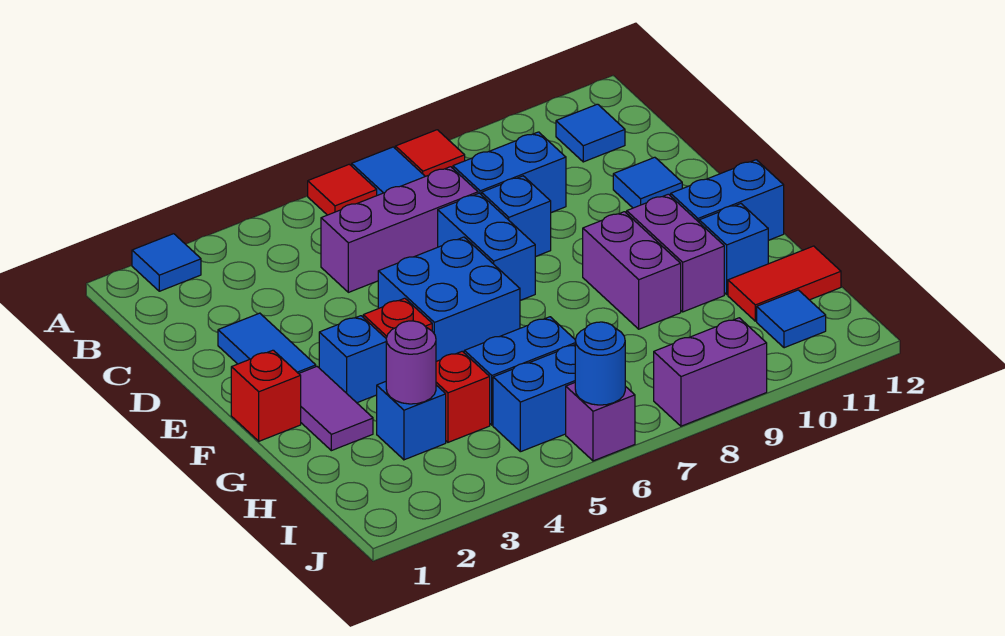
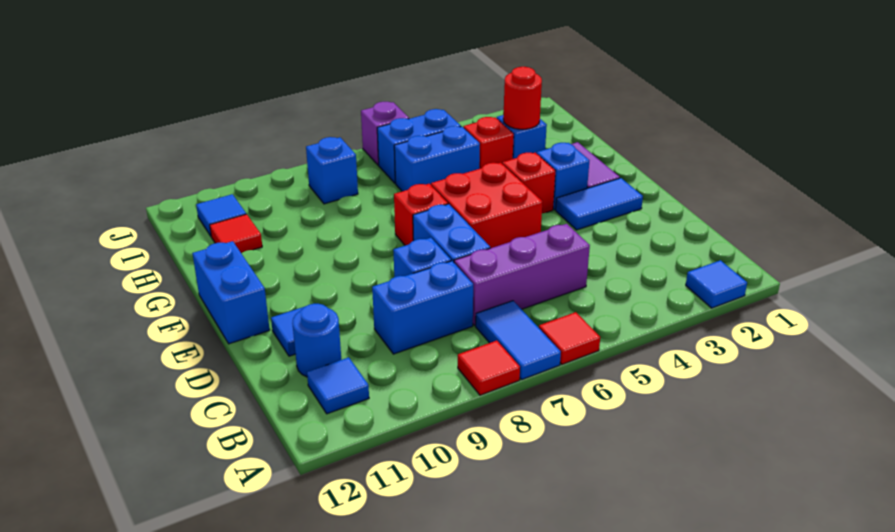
blue tile D2:E2 level 1 -> blue tile E2:E3 level 1
blue brick E5:F6 level 1 -> red brick E5:F6 level 1
red brick F1 level 1 -> red brick F7 level 1
purple brick F9:G9 level 1 -> none
purple brick F10:G10 level 1 -> none
blue brick F11:F12 level 1 -> blue brick E12:F12 level 1
blue brick G11 level 1 -> blue brick I8 level 1
purple round brick H3 level 2 -> red round brick H3 level 2
red tile H11:H12 level 1 -> red tile H11 level 1
blue round brick J6 level 2 -> blue round brick C11 level 1
purple brick J8:J9 level 1 -> none

